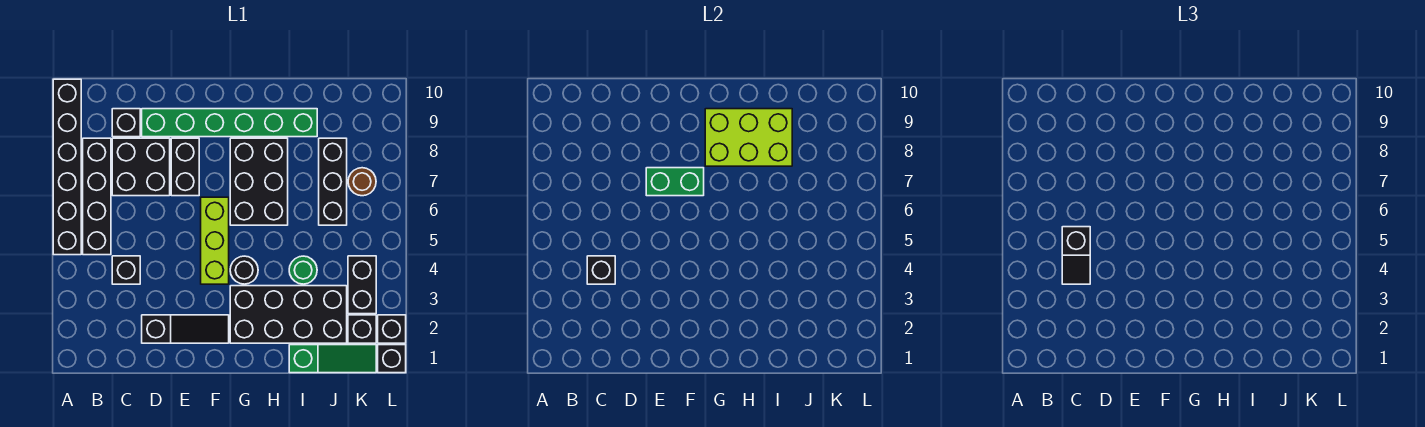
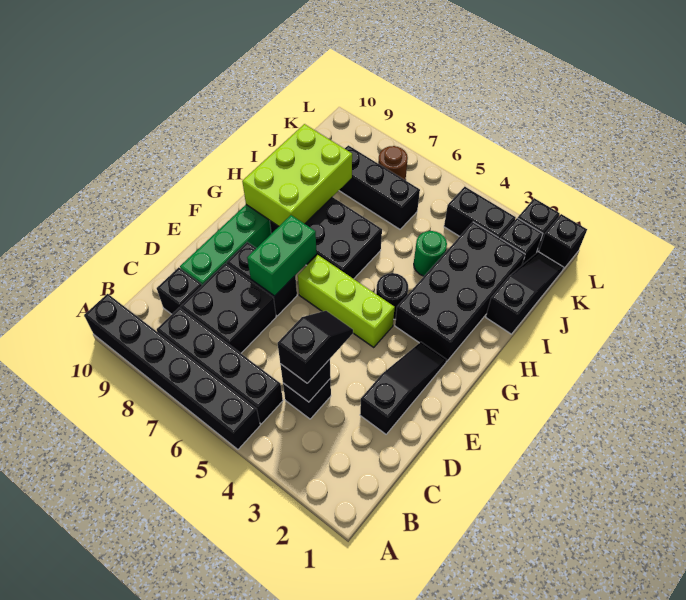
black slope C4:C5 level 3 top 5 -> black slope C4:D4 level 3 top C
green slope I1:K1 level 1 top I -> black slope I1:K1 level 1 top I

